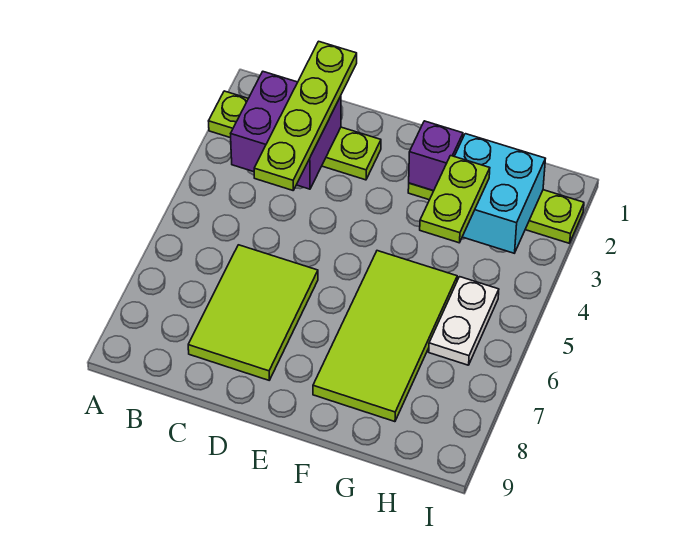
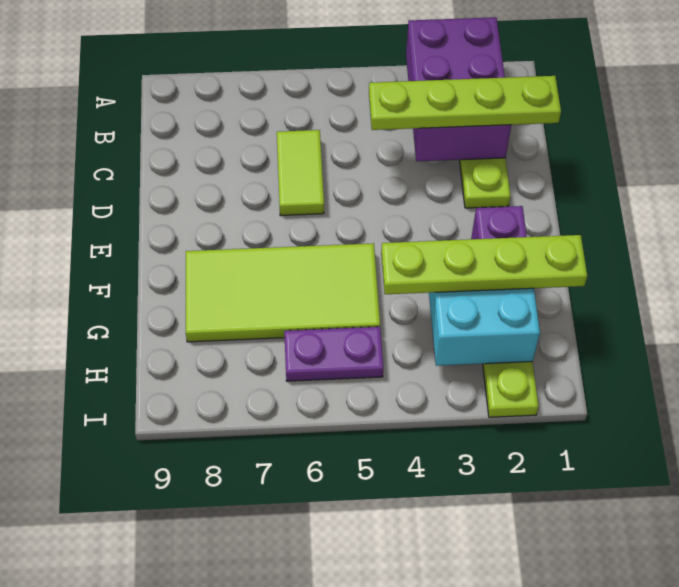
purple brick B2:C3 level 2 -> purple brick A2:C3 level 2
lime tile C6:D8 level 1 -> lime tile C6:D6 level 1
lime plate G3:G4 level 3 -> lime plate G1:G4 level 3
white plate H5:H6 level 1 -> purple plate H5:H6 level 1

